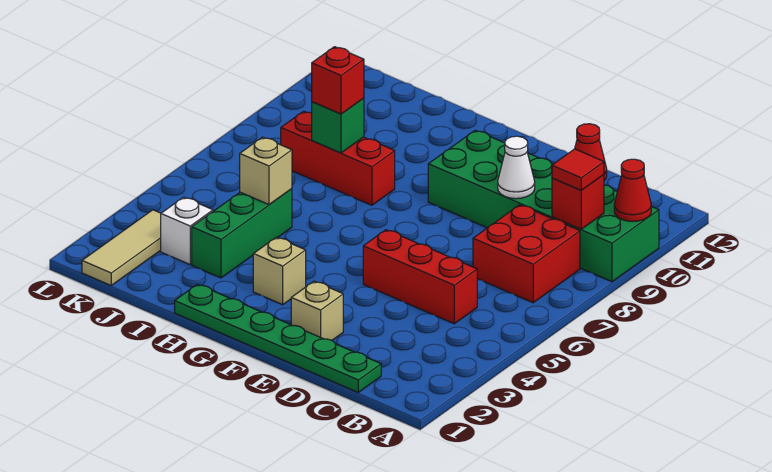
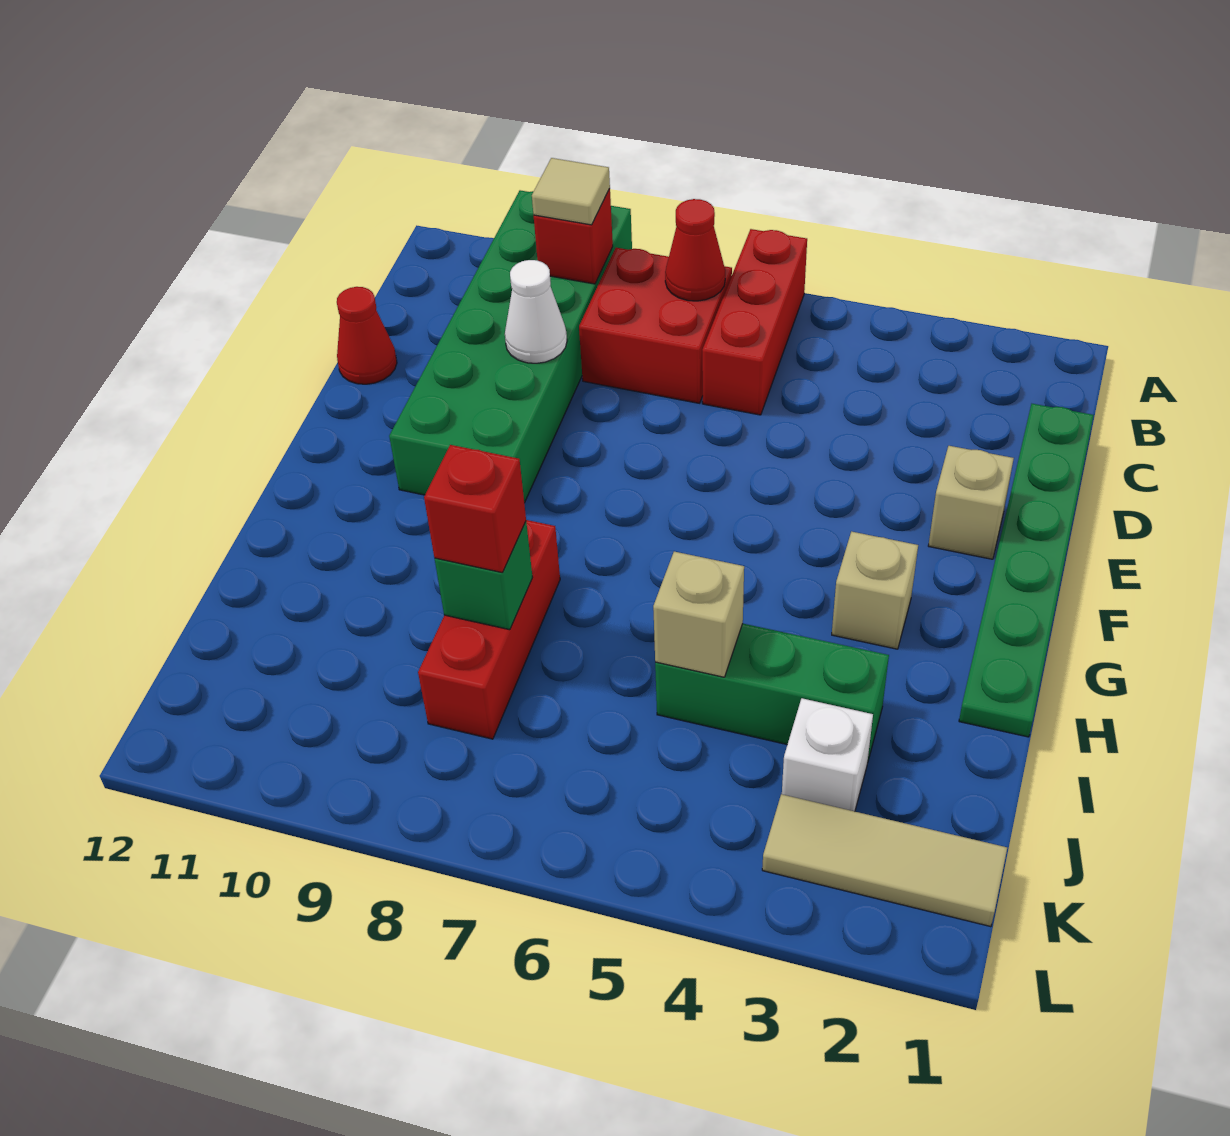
red cone A10 level 2 -> red cone B7 level 2
red tile B9 level 3 -> tan tile B9 level 3
red brick C5:E5 level 1 -> red brick A6:C6 level 1

